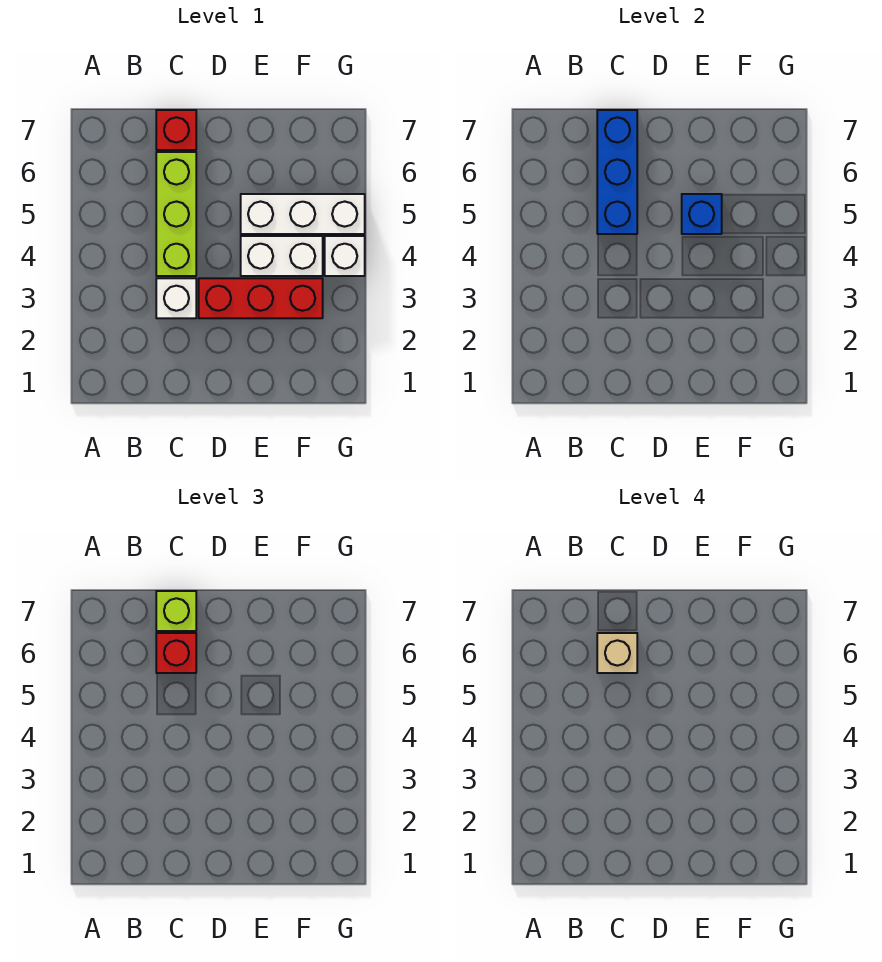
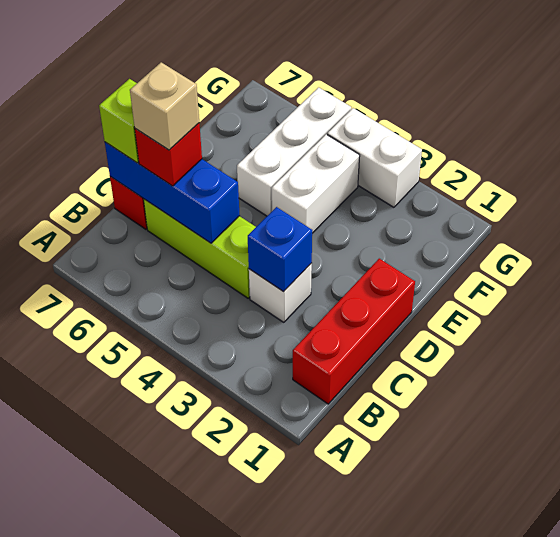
red brick D3:F3 level 1 -> red brick B1:D1 level 1
blue brick E5 level 2 -> blue brick C3 level 2
white brick G4 level 1 -> white brick G3:G4 level 1

